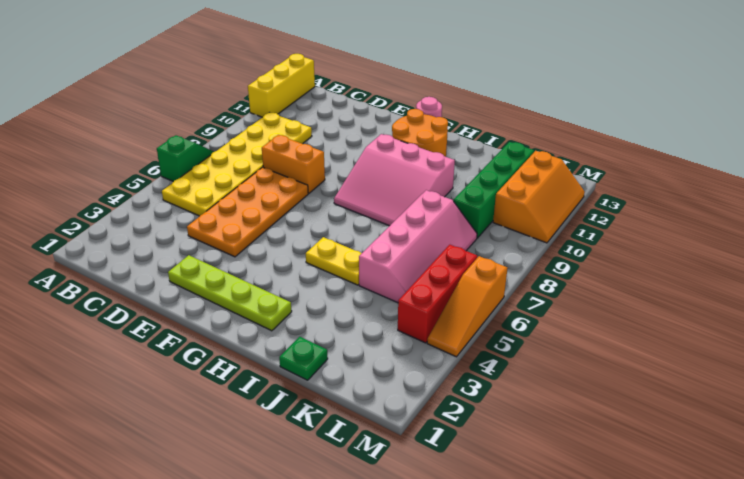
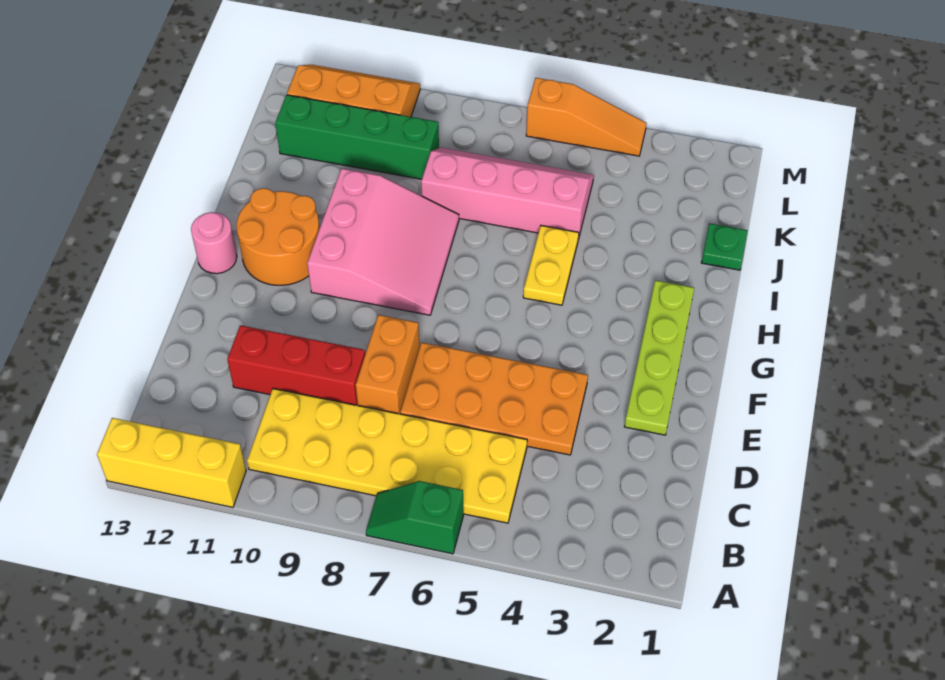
red brick L4:L6 level 1 -> red brick D9:D11 level 1

